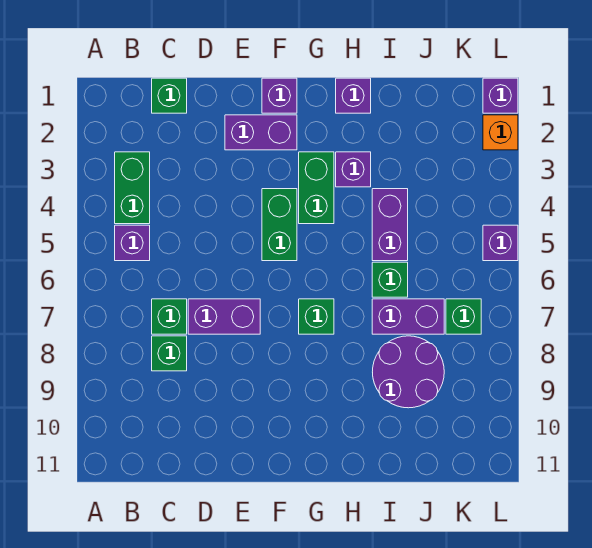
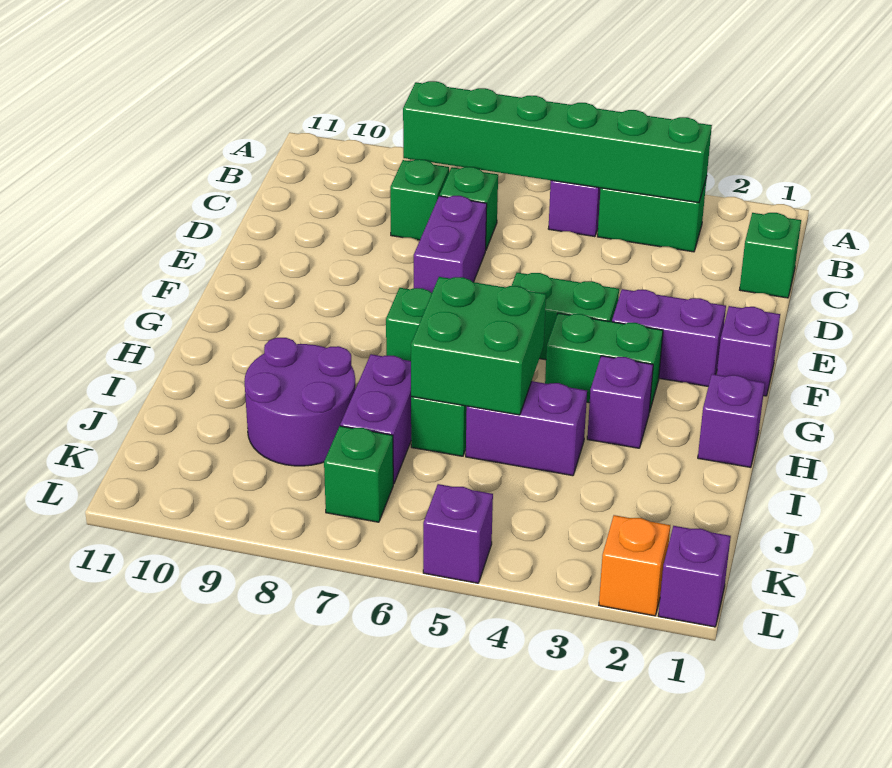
none -> green brick B3:B8 level 2
purple brick E2:F2 level 1 -> purple brick F2:F3 level 1
none -> green brick H5:I6 level 2

